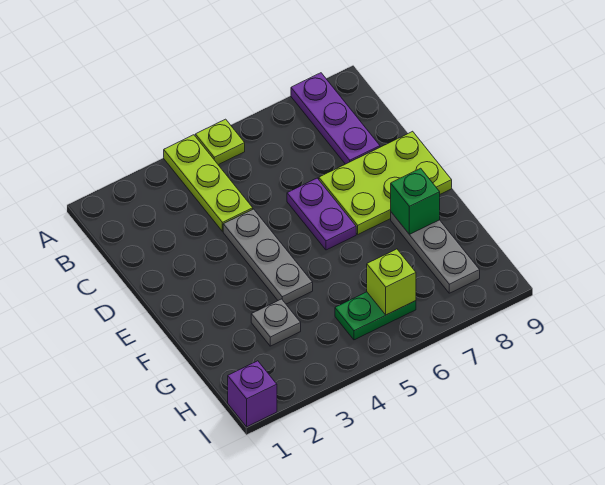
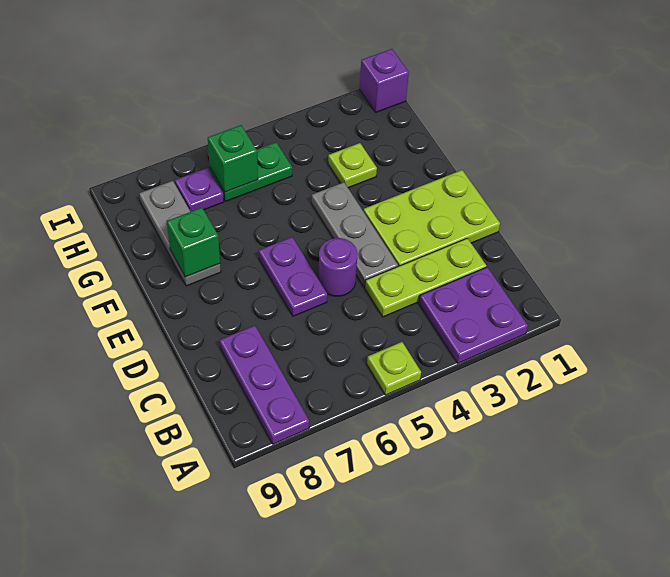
none -> purple plate A2:B3 level 1
lime plate A4:C4 level 1 -> lime plate C2:C4 level 1
none -> purple round brick D5 level 1
lime plate D7:E9 level 1 -> lime plate D1:E3 level 1
grey plate G3 level 1 -> lime plate G3 level 1
lime brick H6 level 2 -> green brick H6 level 2
none -> purple plate H7 level 1

